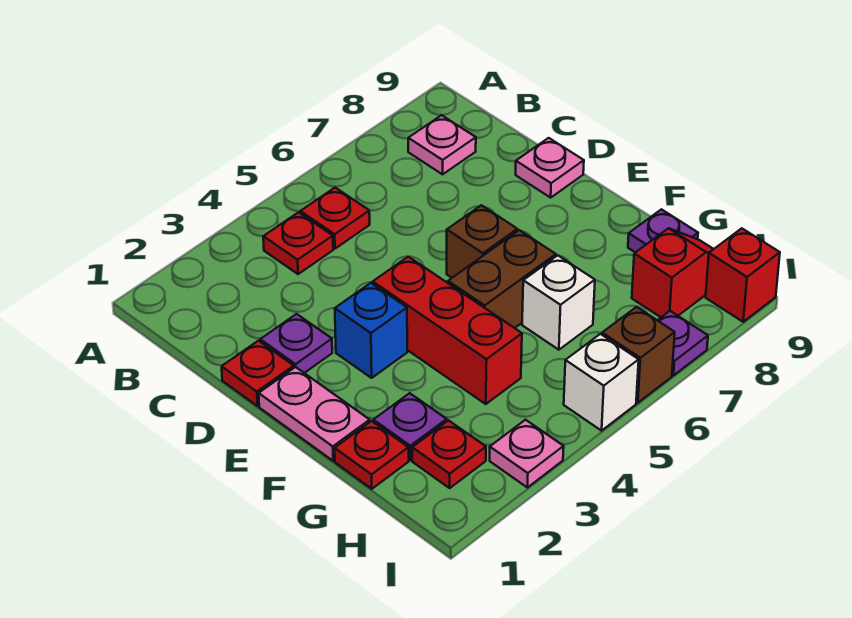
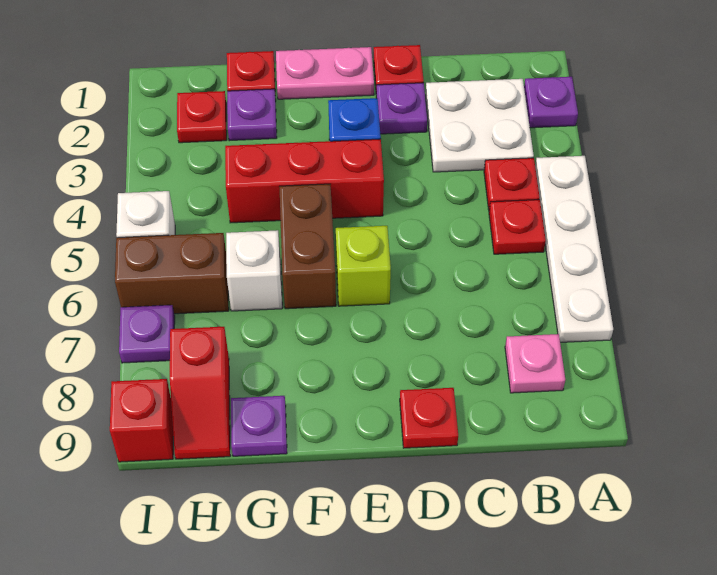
none -> purple plate A2 level 1
none -> white plate A4:A7 level 1
none -> white plate B2:C3 level 1
pink plate D9 level 1 -> red plate D9 level 1
brown brick E6 level 1 -> lime brick E6 level 1
pink plate I3 level 1 -> none
brown brick I6 level 1 -> brown brick H6:I6 level 1

